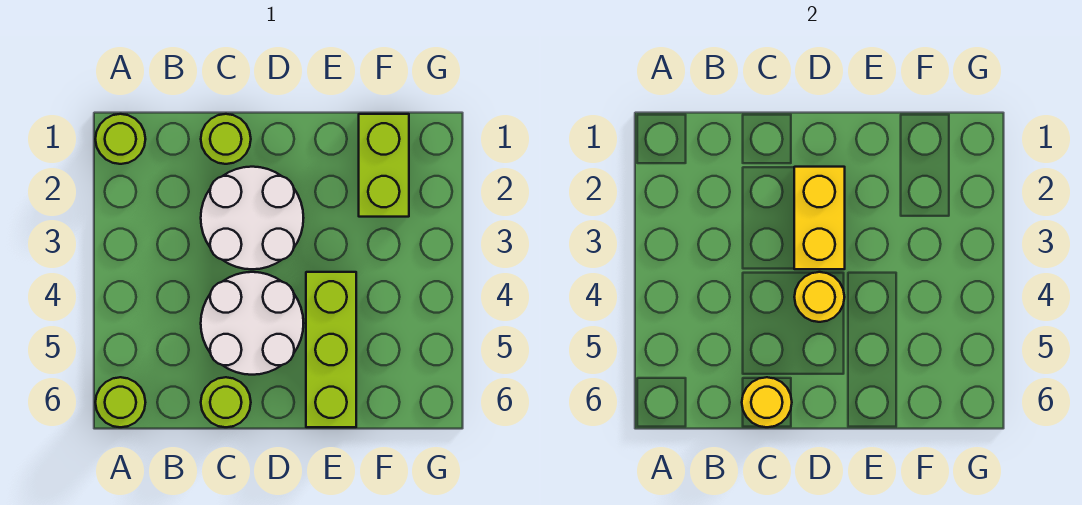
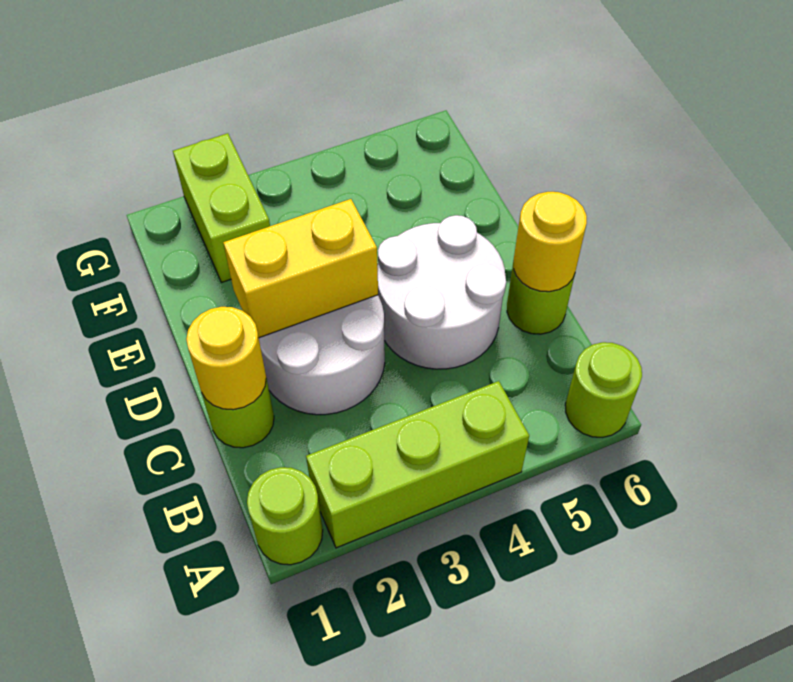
yellow round brick D4 level 2 -> yellow round brick C1 level 2
lime brick E4:E6 level 1 -> lime brick A2:A4 level 1
lime brick F1:F2 level 1 -> lime brick F2:G2 level 1

